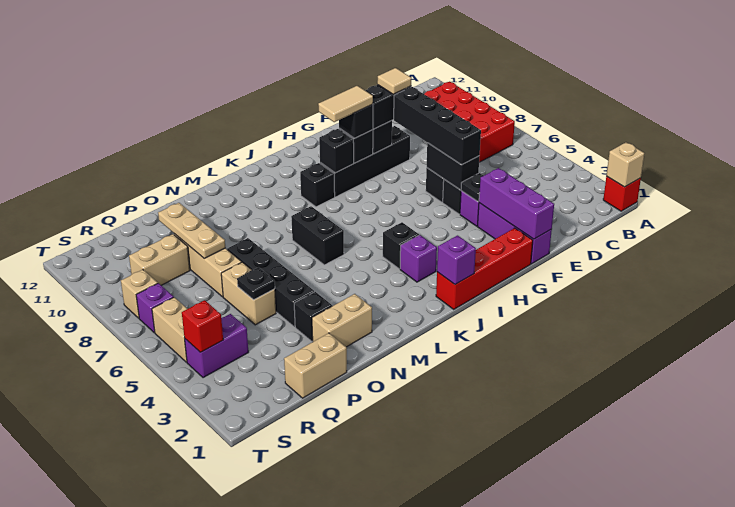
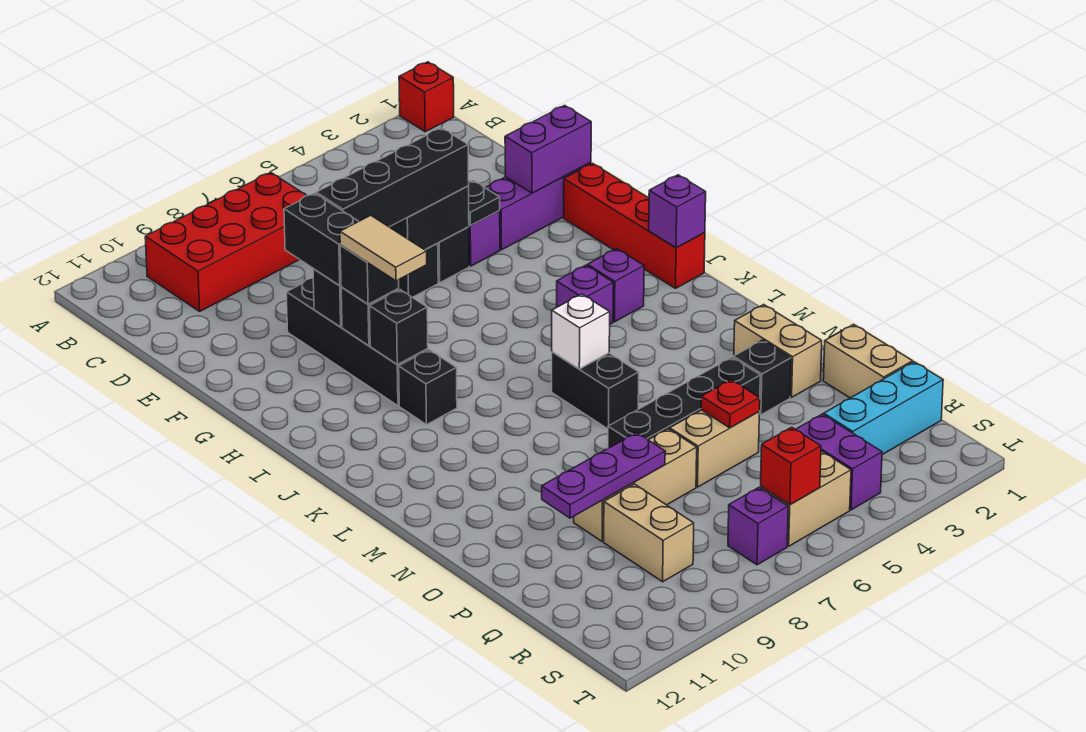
tan brick A1 level 2 -> none
purple brick F1:F3 level 2 -> purple brick F1:F2 level 2
tan tile F9 level 4 -> none
black brick J4 level 1 -> purple brick J4 level 1
black brick L6:L7 level 1 -> black brick L6:M6 level 1
none -> white brick L6 level 2
black plate P5 level 2 -> red plate P5 level 2
tan plate P8:P10 level 2 -> purple plate P8:P10 level 2
none -> cyan brick R1:R3 level 1
red brick S4 level 2 -> red brick S6 level 2
tan brick S8 level 1 -> none

